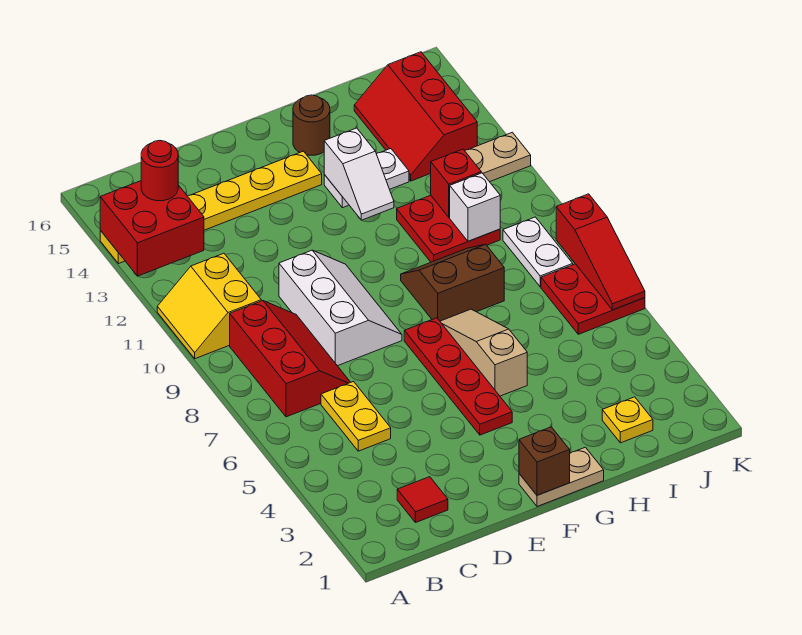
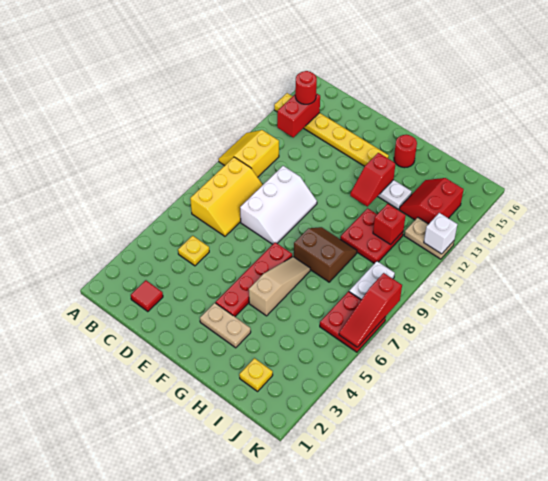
red brick A13:B14 level 2 -> red brick B13:B14 level 2
red slope B7:C9 level 1 top B -> yellow slope B7:C9 level 1 top B
yellow plate C5:C6 level 1 -> yellow plate C5 level 1
tan plate F1:G1 level 1 -> tan plate F3:G3 level 1
brown brick F1 level 2 -> none
white slope G12:G13 level 2 top 13 -> red slope G12:G13 level 2 top 13
brown round brick G15 level 1 -> red round brick G15 level 1
white brick I10 level 2 -> white brick K12 level 2
red slope I13:J15 level 1 top J -> red slope I13:J14 level 1 top J

